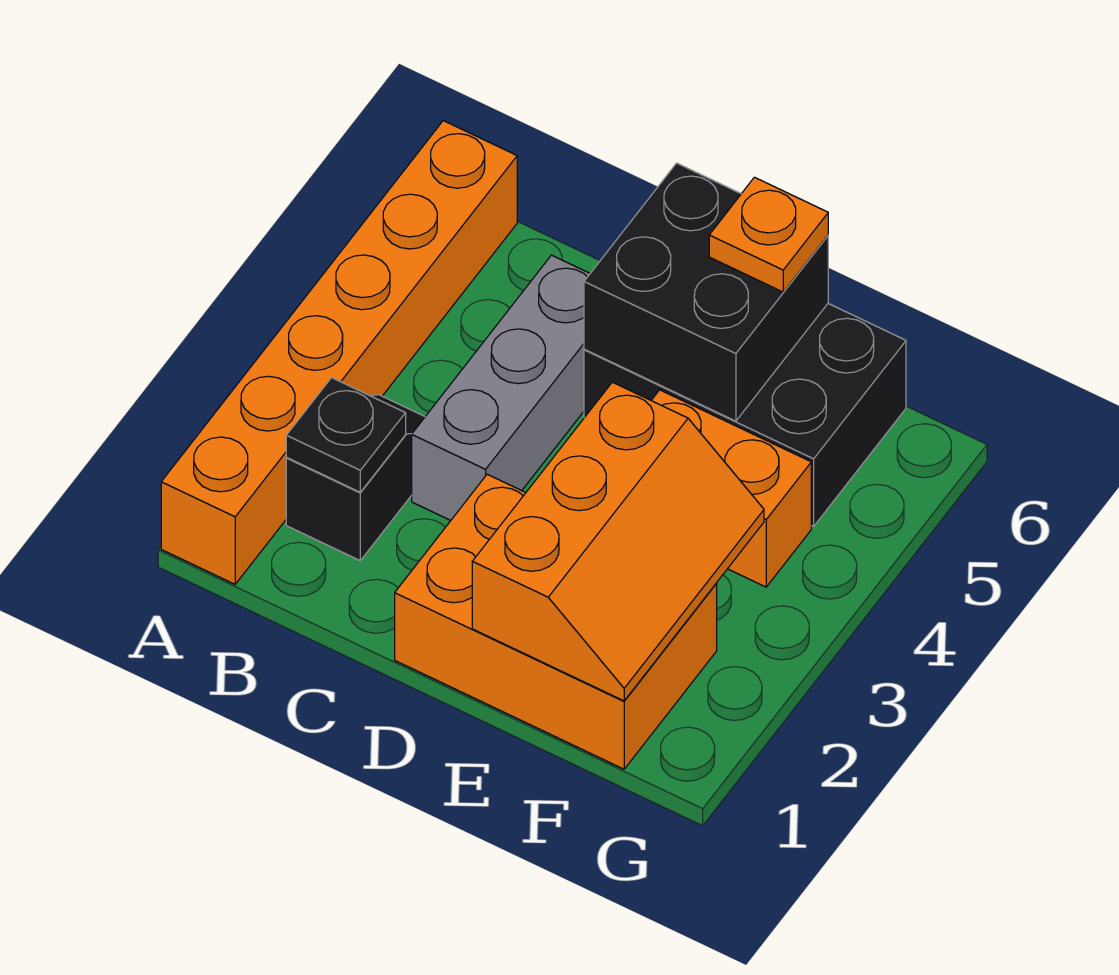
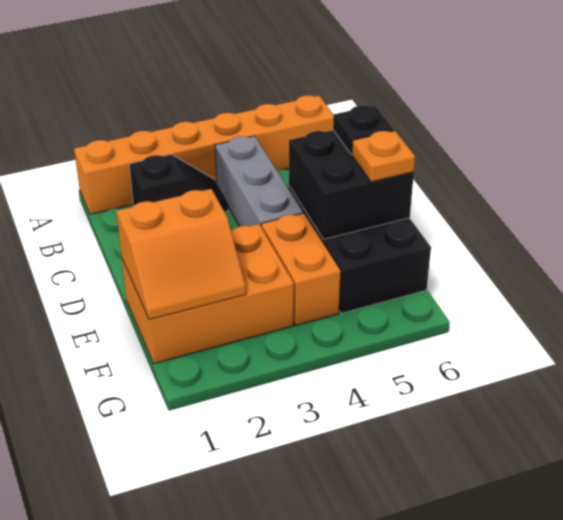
black plate B2 level 2 -> black plate D6 level 3
grey brick C3:C5 level 1 -> grey brick B4:D4 level 1
orange brick D1:F2 level 1 -> orange brick E1:F3 level 1
orange slope E1:F3 level 2 top E -> orange slope E1:F2 level 2 top E

